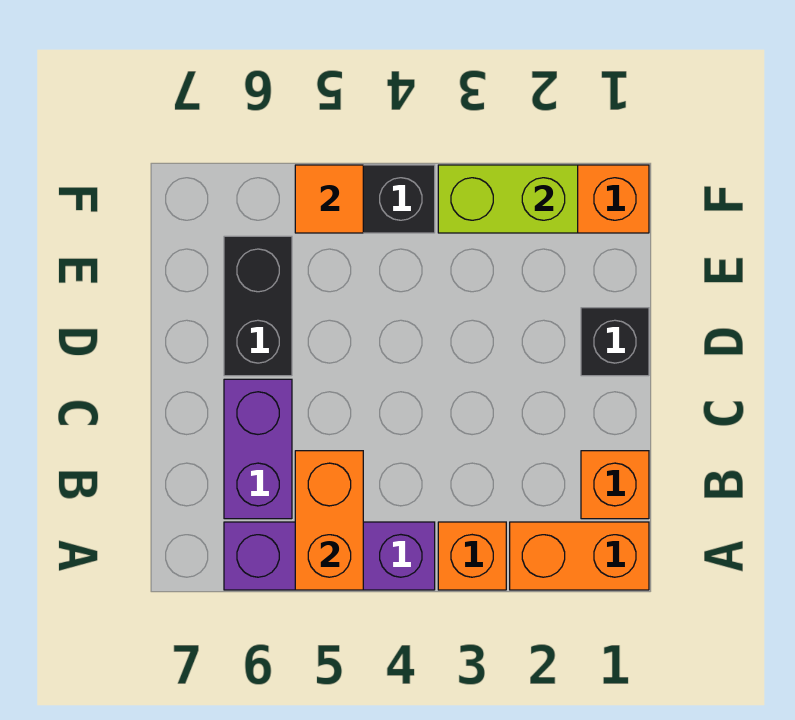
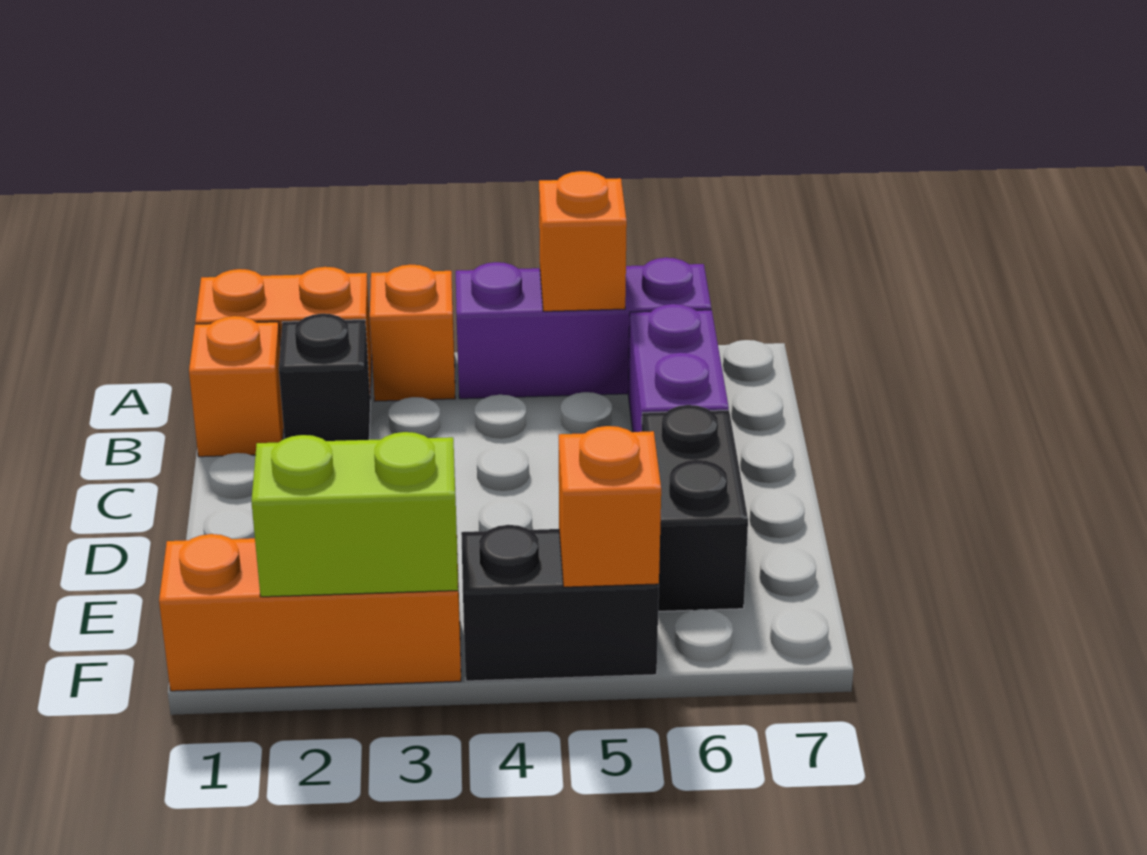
orange brick A5:B5 level 2 -> orange brick A5 level 2
black brick D1 level 1 -> black brick B2 level 1
orange tile F5 level 2 -> orange brick F5 level 2

